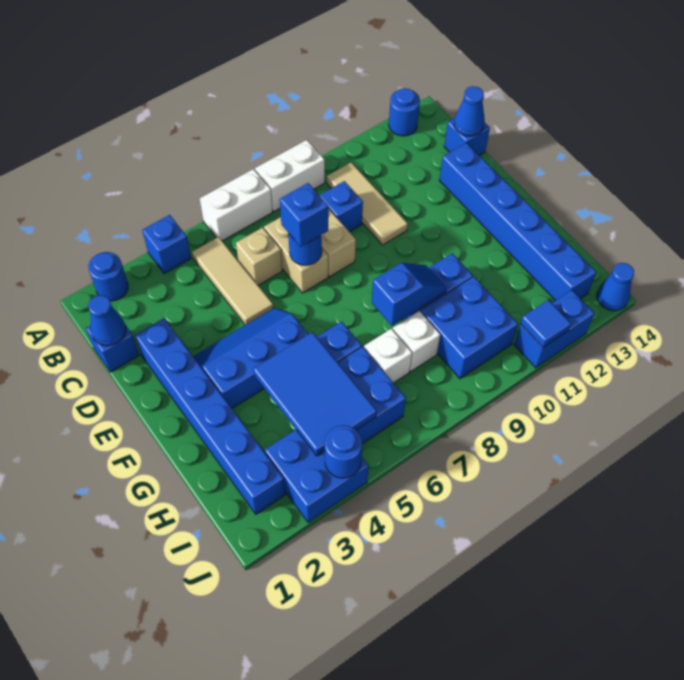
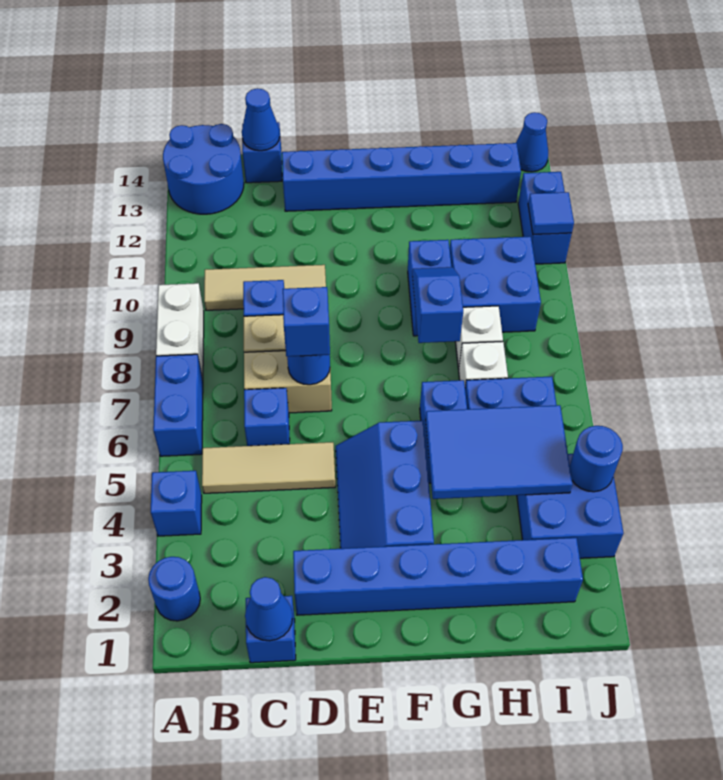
white brick A6:A7 level 1 -> blue brick A6:A7 level 1
blue round brick A13 level 1 -> blue round brick A13:B14 level 1
tan brick C6 level 1 -> blue brick C6 level 1

